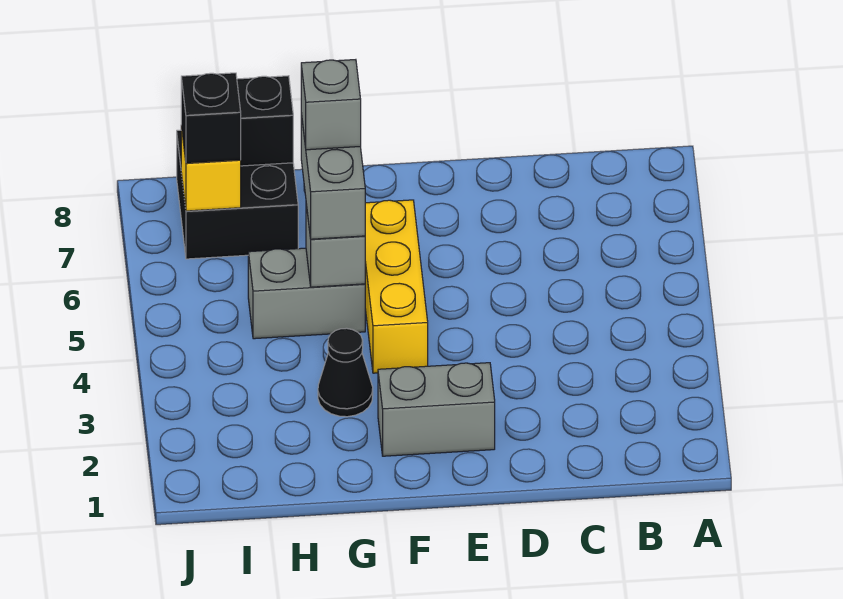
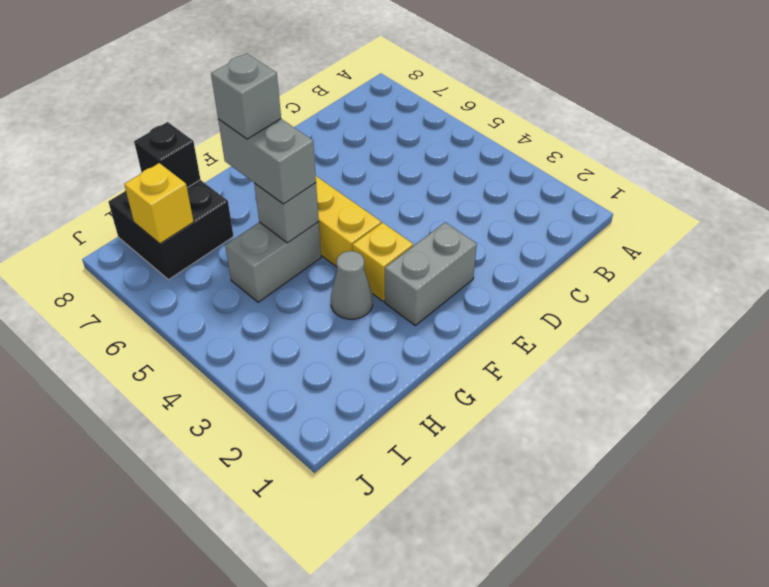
none -> yellow brick F3 level 1
black cone G3 level 1 -> grey cone G3 level 1
black brick I7 level 3 -> none

